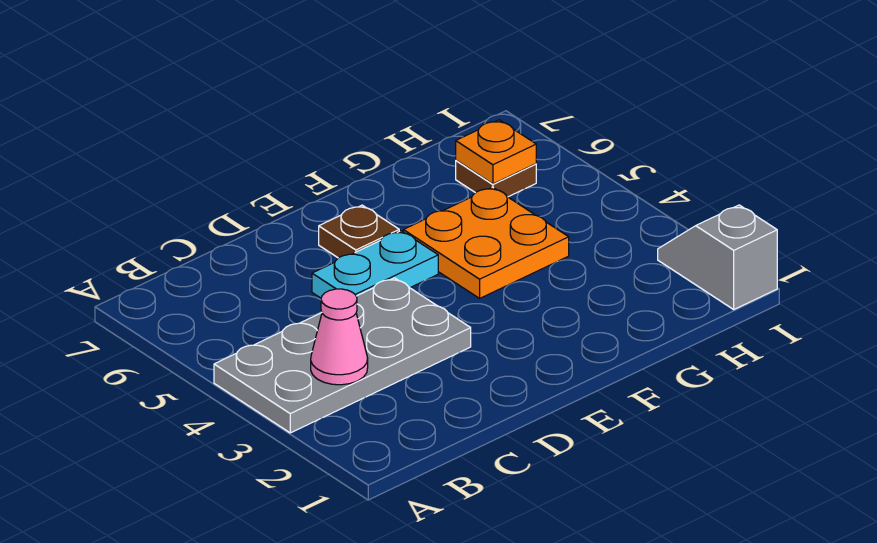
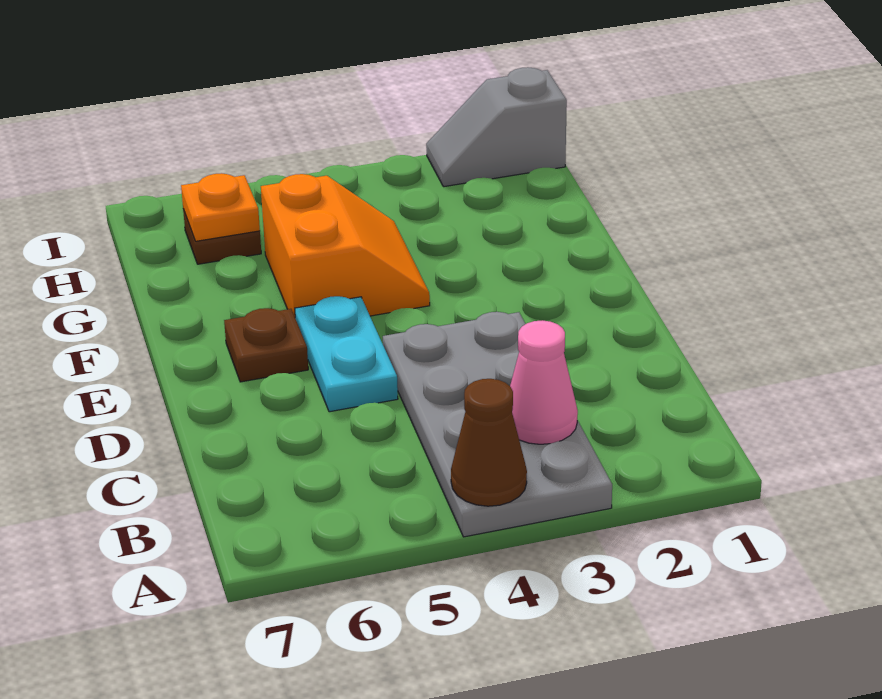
none -> brown cone A4 level 2
orange plate F4:G5 level 1 -> orange slope F4:G5 level 1 top 5

